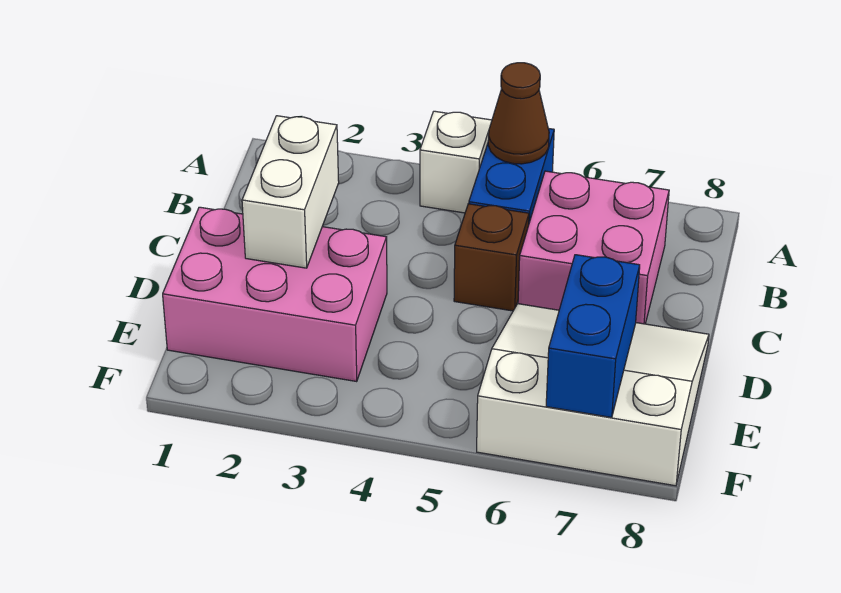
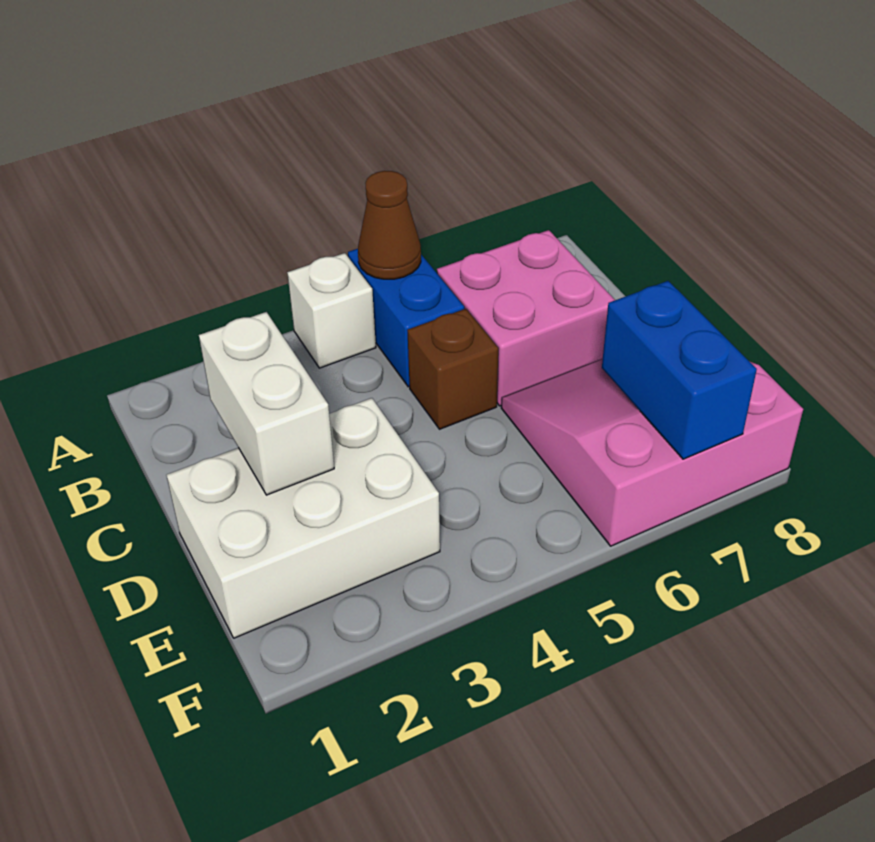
pink brick D1:E3 level 1 -> white brick D1:E3 level 1
white slope D6:F8 level 1 top F -> pink slope D6:F8 level 1 top F

